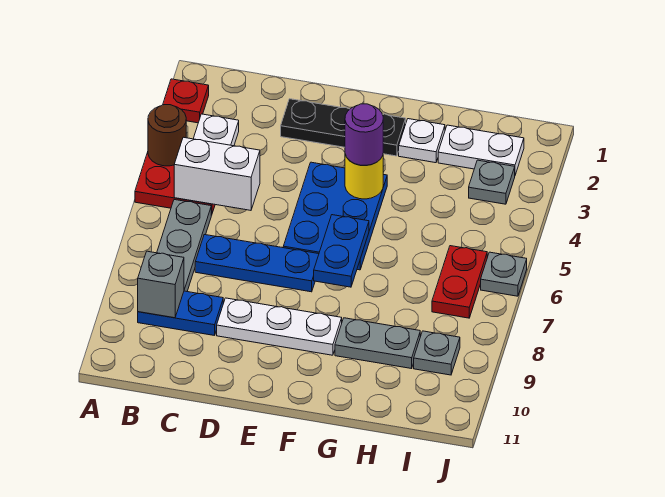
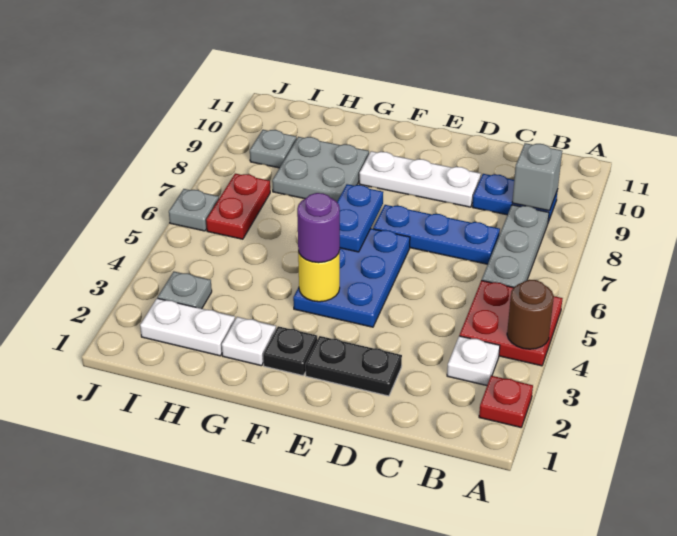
white brick B5:C5 level 2 -> none
grey plate G9:H9 level 1 -> grey plate G8:H9 level 1

